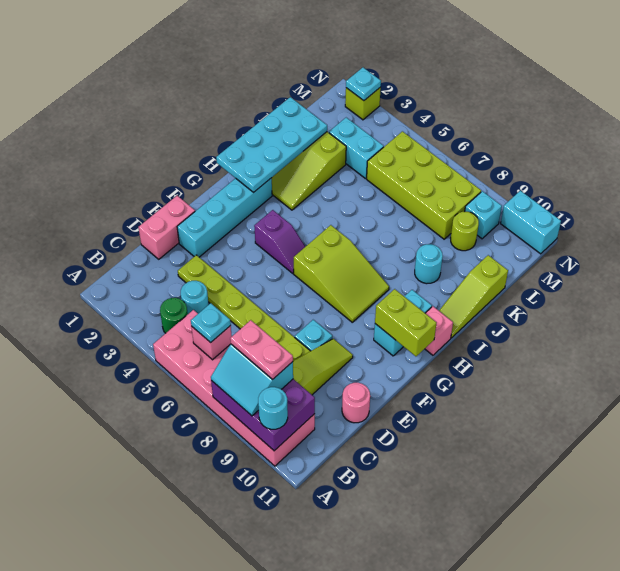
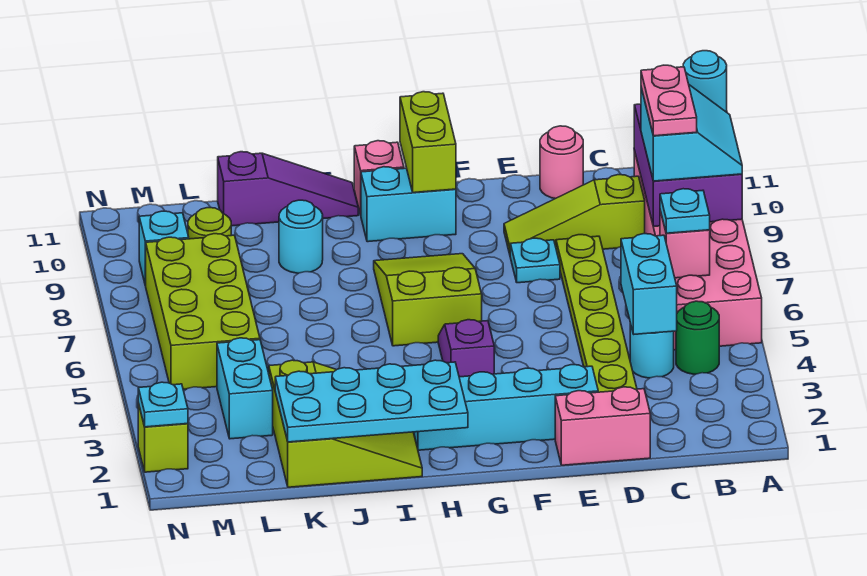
lime slope I11:K11 level 1 top K -> purple slope I11:K11 level 1 top K
cyan brick N10:N11 level 1 -> cyan brick C4:C5 level 2

